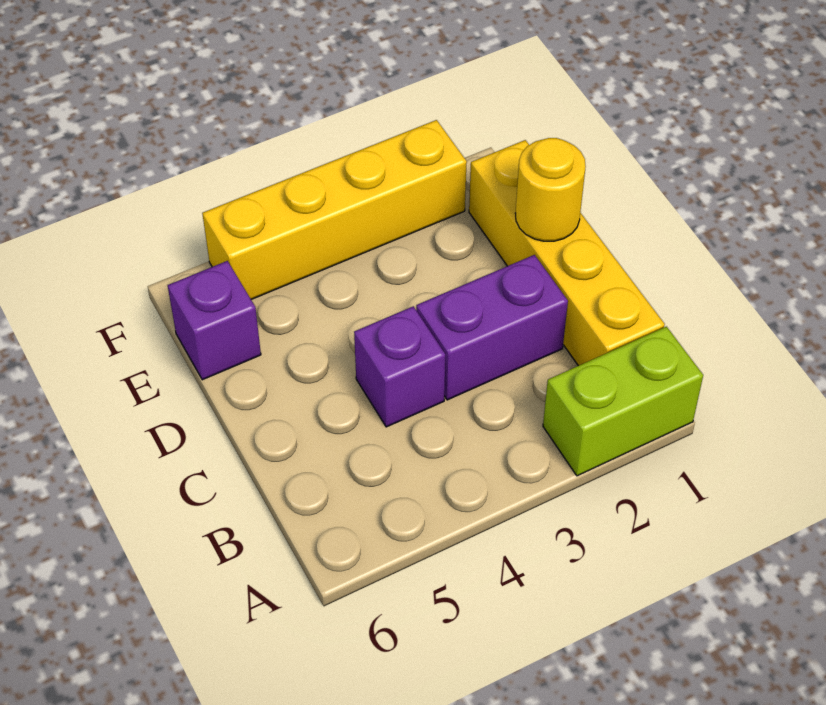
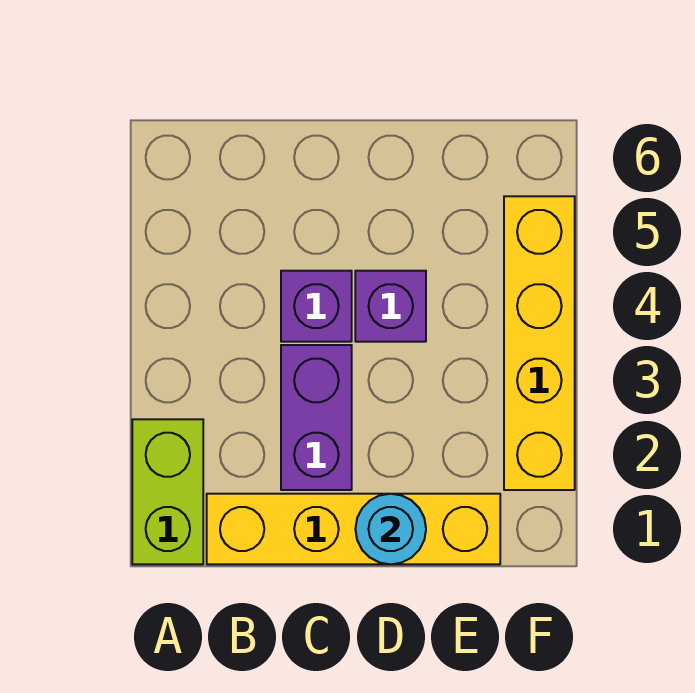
yellow round brick D1 level 2 -> cyan round brick D1 level 2
purple brick E6 level 1 -> purple brick D4 level 1

